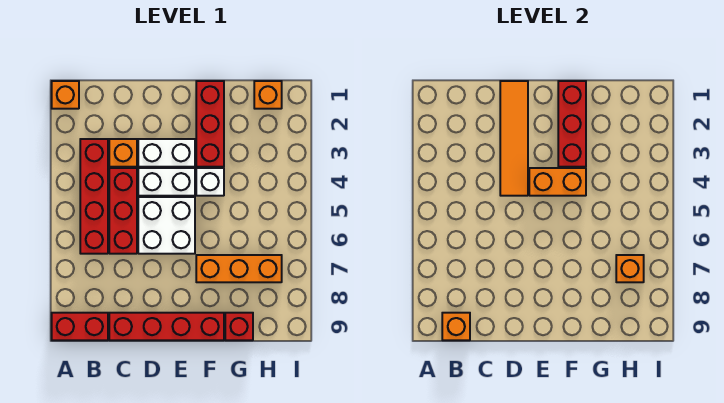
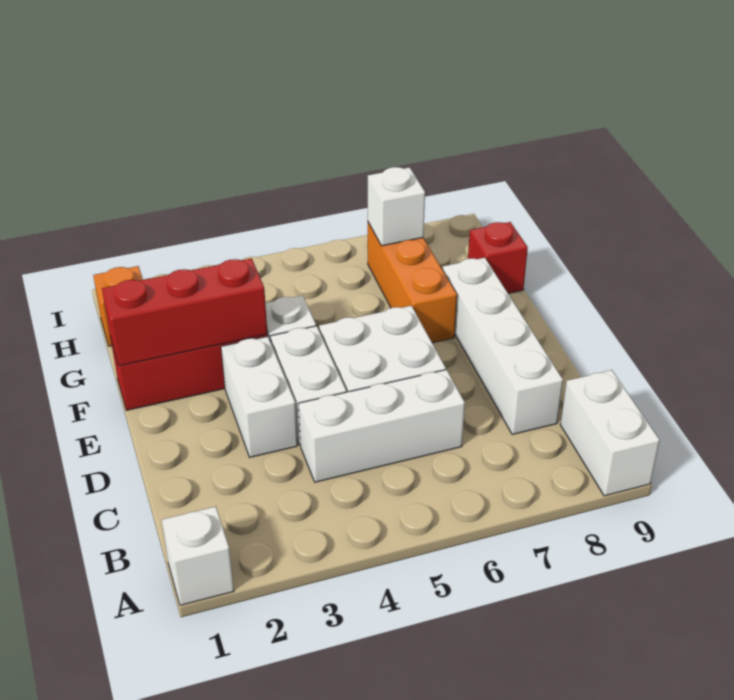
orange brick A1 level 1 -> white brick A1 level 1
red brick A9:B9 level 1 -> white brick A9:B9 level 1
red brick B3:B6 level 1 -> none
orange brick B9 level 2 -> none
orange brick C3 level 1 -> none
red brick C4:C6 level 1 -> white brick C4:C6 level 1
none -> white brick C8:F8 level 1
red brick C9:F9 level 1 -> none
orange tile D1:D4 level 2 -> none
orange brick E4:F4 level 2 -> none
orange brick H7 level 2 -> white brick H7 level 2

